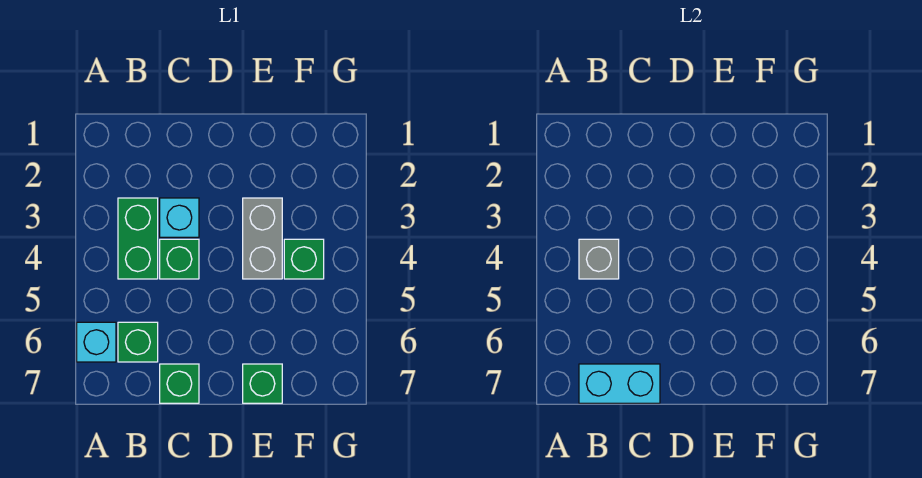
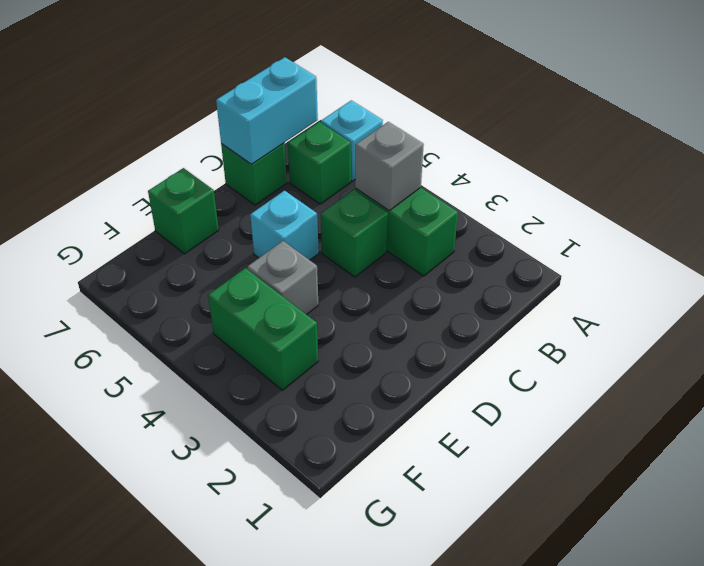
cyan brick C3 level 1 -> cyan brick D5 level 1
grey brick E3:E4 level 1 -> grey brick E4 level 1
green brick F4 level 1 -> green brick F3:F4 level 1

